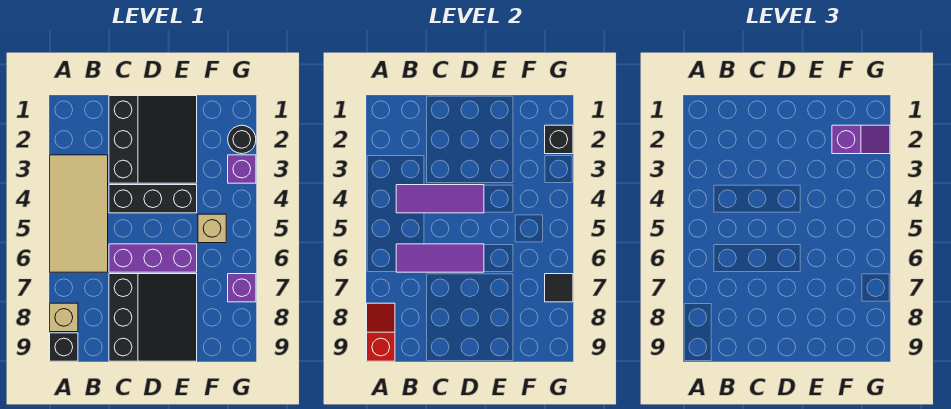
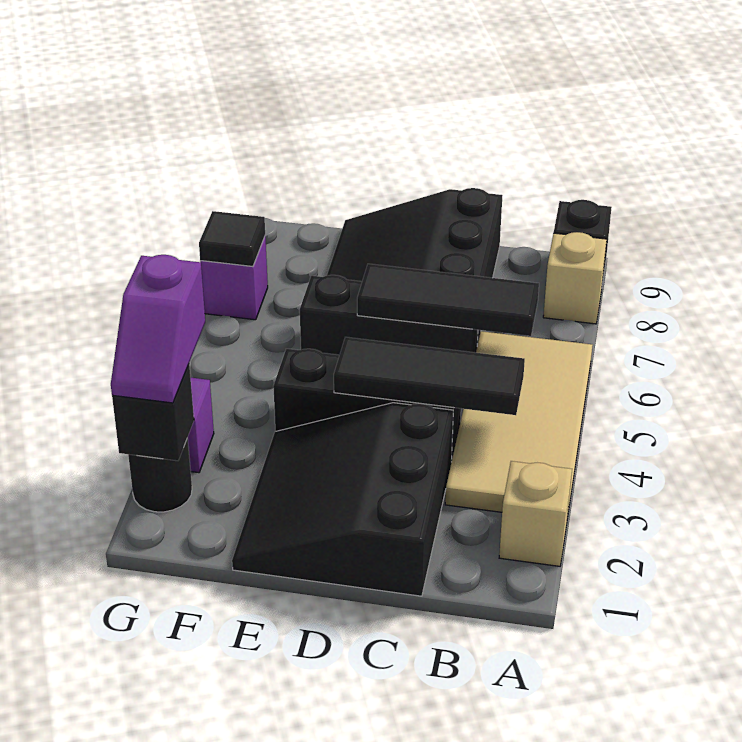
red slope A8:A9 level 2 top 9 -> none
purple tile B4:D4 level 2 -> black tile B4:D4 level 2
purple tile B6:D6 level 2 -> black tile B6:D6 level 2
purple brick C6:E6 level 1 -> black brick C6:E6 level 1
purple slope F2:G2 level 3 top F -> purple slope G2:G3 level 3 top 3
tan brick F5 level 1 -> tan brick A2 level 1

